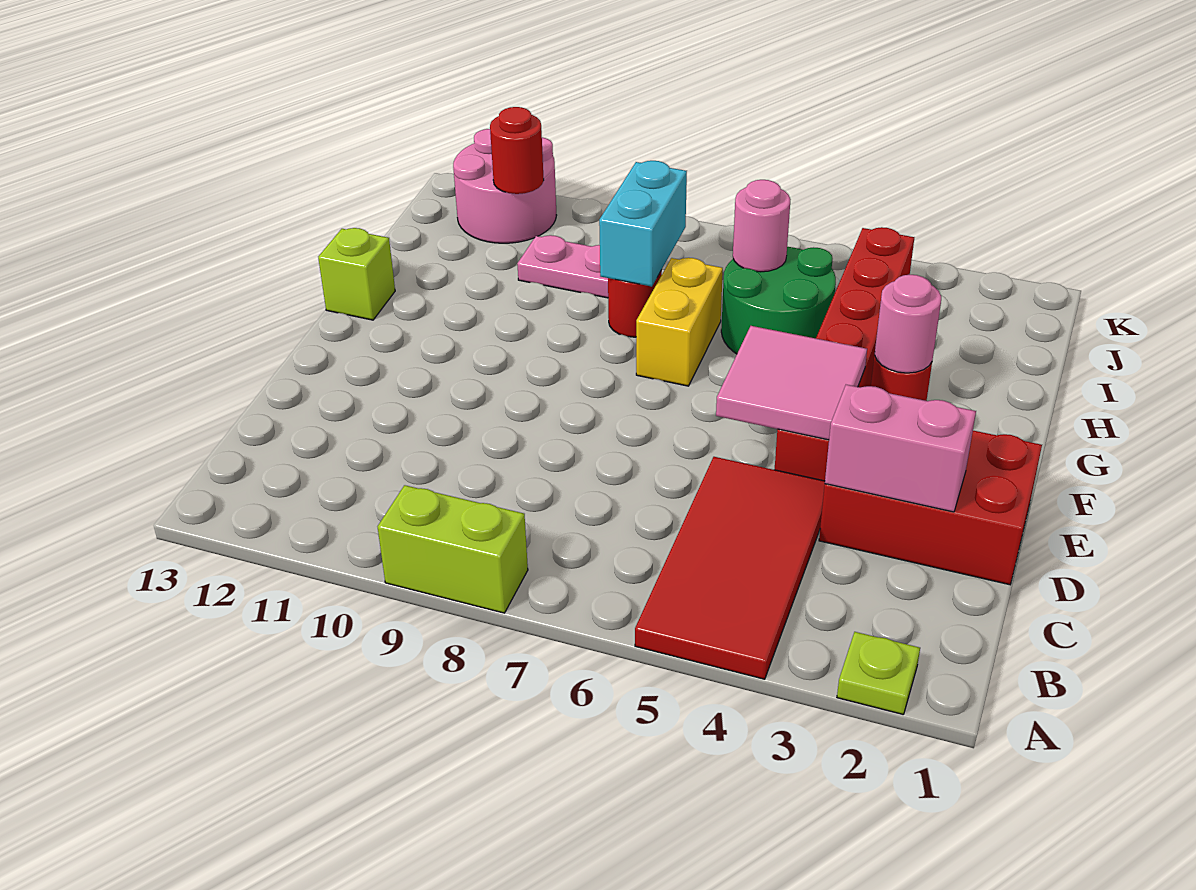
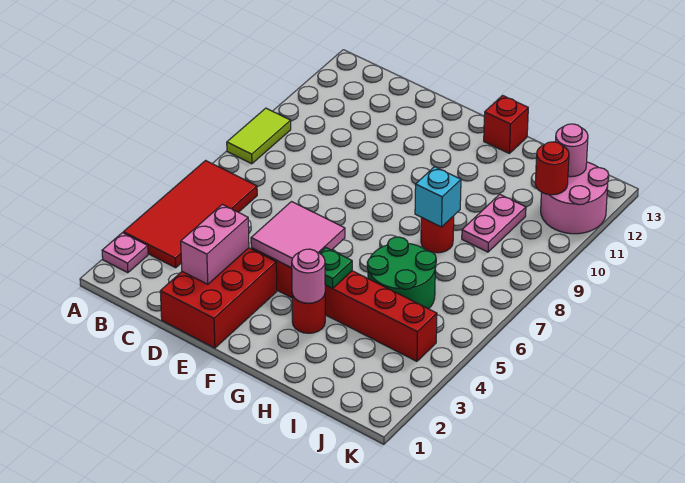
lime plate A2 level 1 -> pink plate A2 level 1
red tile A4:D5 level 1 -> red tile A3:B6 level 1
lime brick A8:A9 level 1 -> lime tile A8:A9 level 1
none -> green plate G4 level 2
yellow brick G7:H7 level 1 -> none
lime brick G13 level 1 -> red brick G13 level 1
cyan brick H8:I8 level 2 -> cyan brick H8 level 2
pink round brick I6 level 2 -> pink round brick J12 level 2

